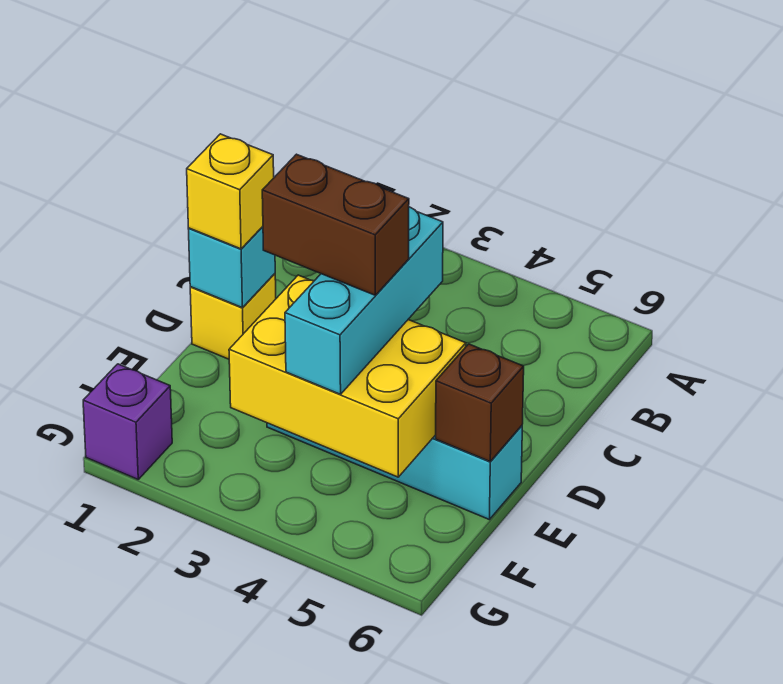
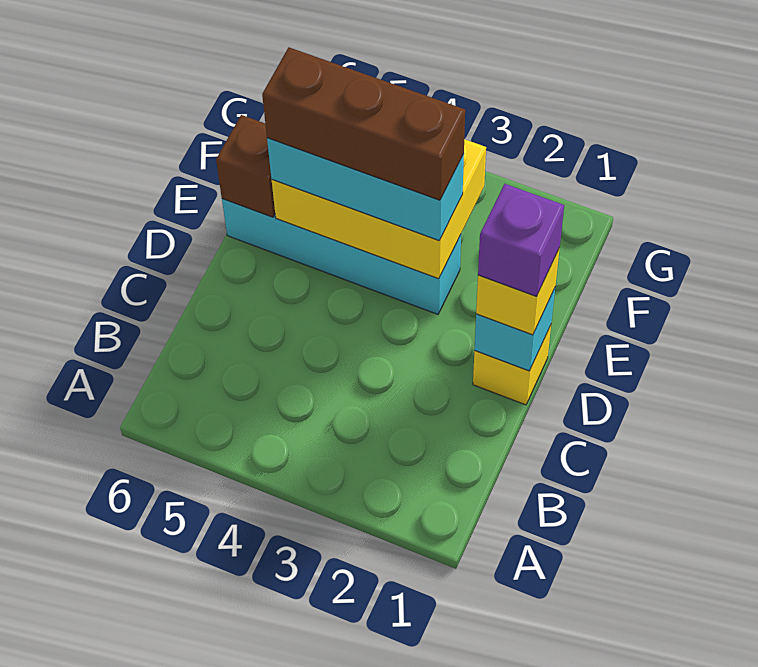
cyan brick D4:F4 level 3 -> cyan brick E3:E5 level 3
brown brick E3:E4 level 4 -> brown brick E3:E5 level 4
purple brick G1 level 1 -> purple brick D1 level 4

